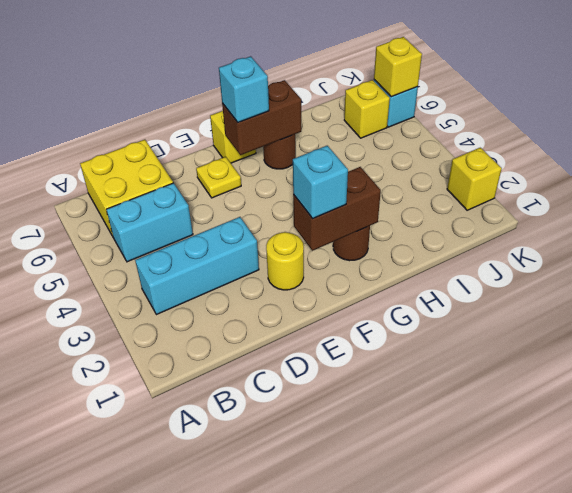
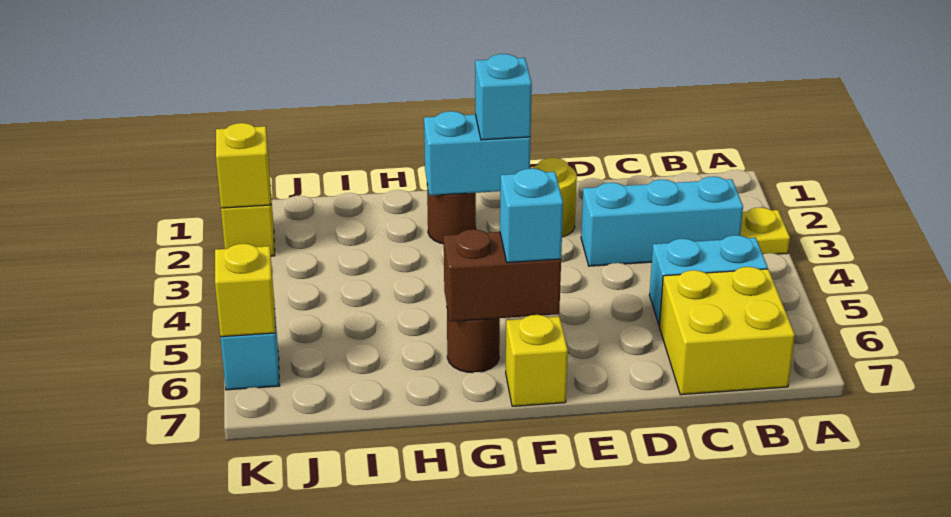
yellow plate E6 level 1 -> yellow plate A3 level 1
brown brick F2:G2 level 2 -> cyan brick F2:G2 level 2
yellow brick J6 level 1 -> yellow brick K2 level 2

